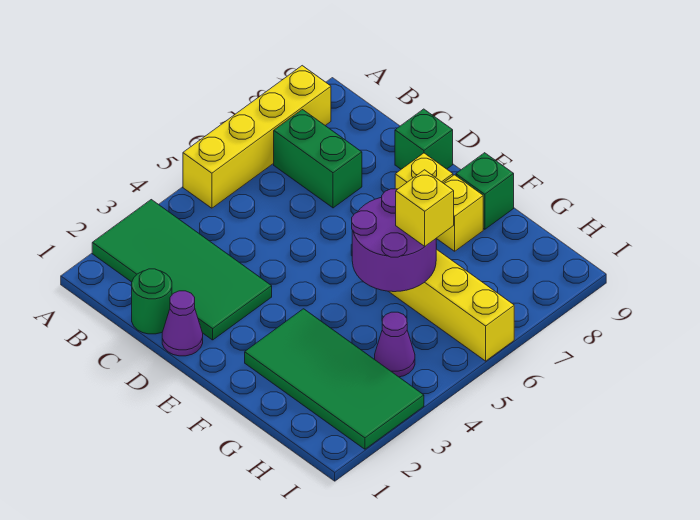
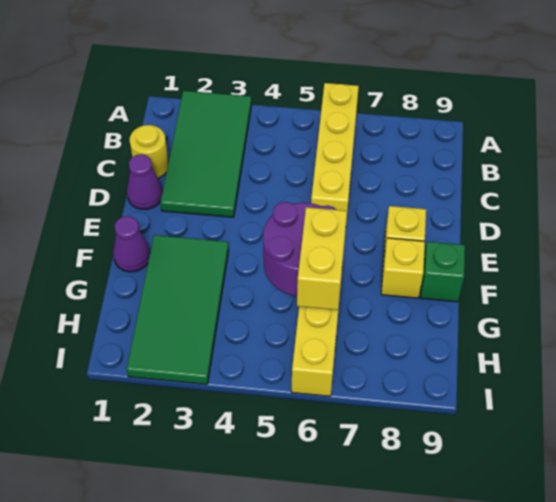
yellow brick A5:A8 level 1 -> yellow brick A6:D6 level 1
green brick B7:C7 level 1 -> none
green round brick C1 level 1 -> yellow round brick C1 level 1
green brick D9 level 1 -> none
yellow brick G6 level 3 -> yellow brick G6:H6 level 3
purple cone H4 level 1 -> purple cone F1 level 1

